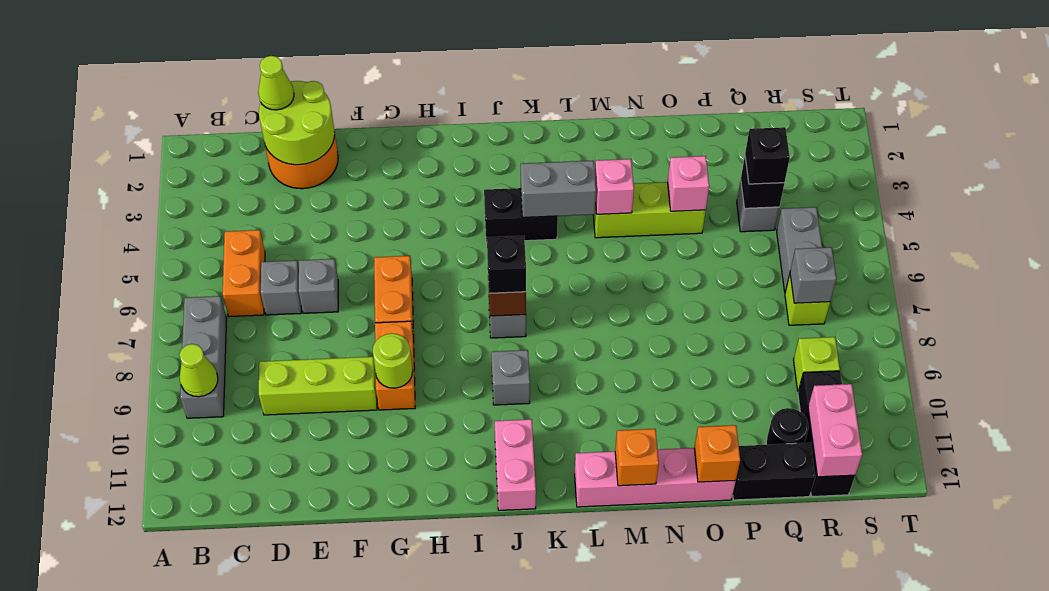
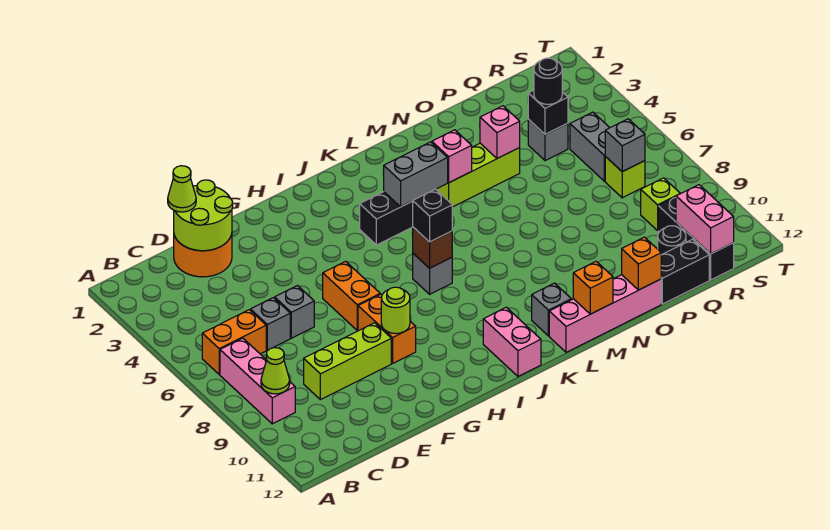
grey brick B7:B9 level 1 -> pink brick B7:B9 level 1
orange brick C5:C6 level 1 -> orange brick B6:C6 level 1
grey brick J9 level 1 -> grey brick L11 level 1
black brick Q4 level 3 -> black round brick Q4 level 3

